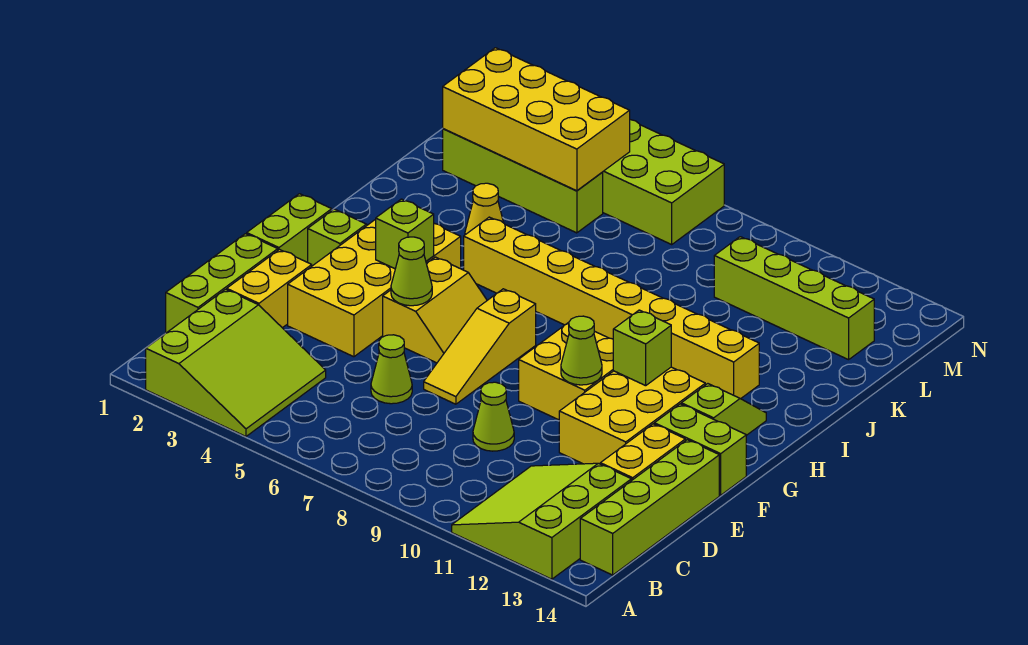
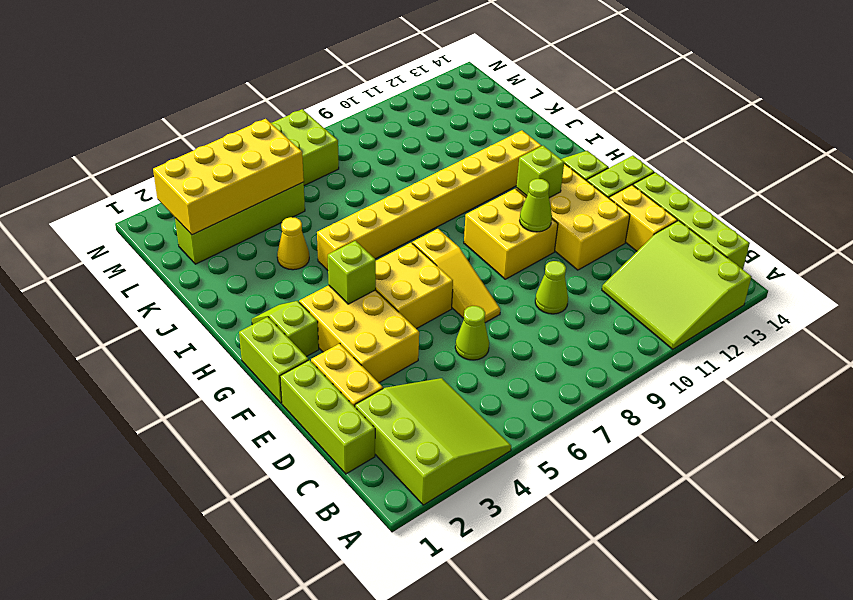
yellow brick E3:H4 level 1 -> yellow brick E3:G4 level 1
yellow slope F5:G6 level 1 top 5 -> yellow brick F5:G6 level 1
lime cone F5 level 2 -> none
lime brick L10:L13 level 1 -> none

